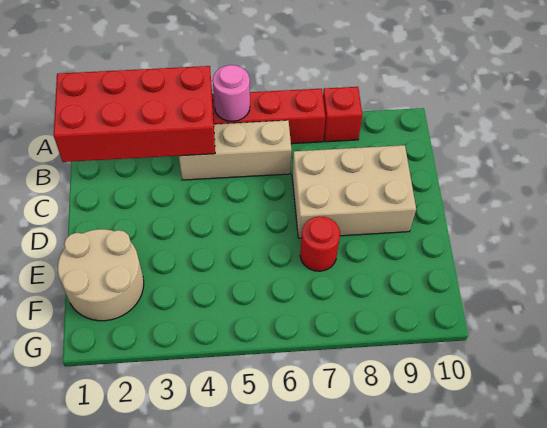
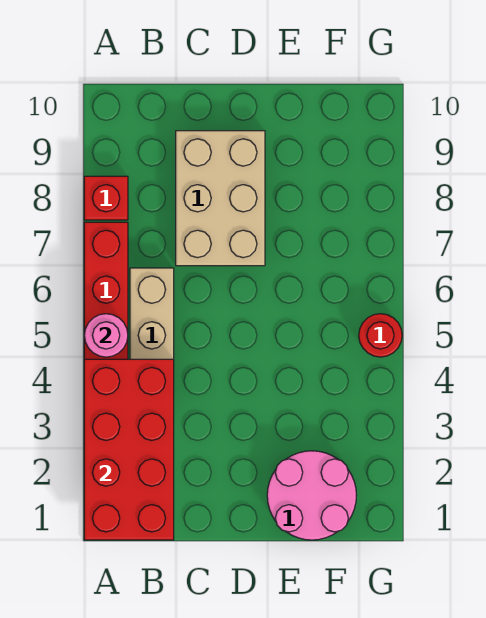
tan round brick E1:F2 level 1 -> pink round brick E1:F2 level 1
red round brick E7 level 1 -> red round brick G5 level 1

